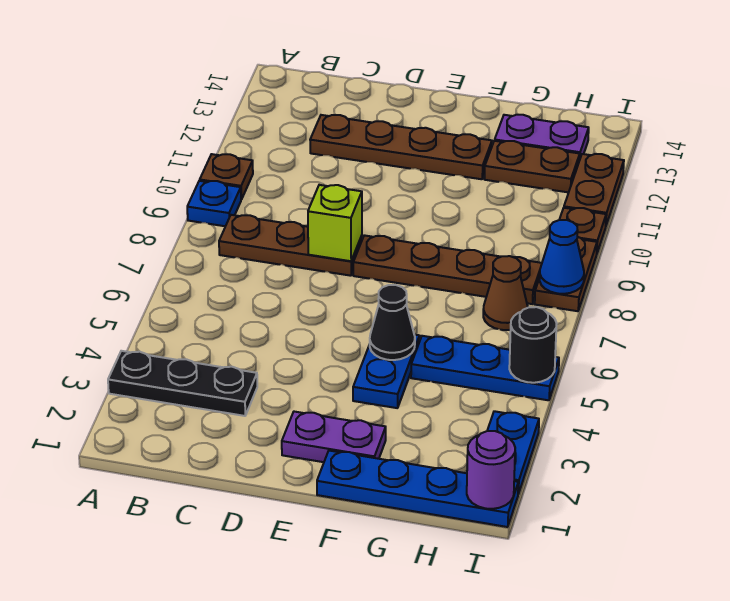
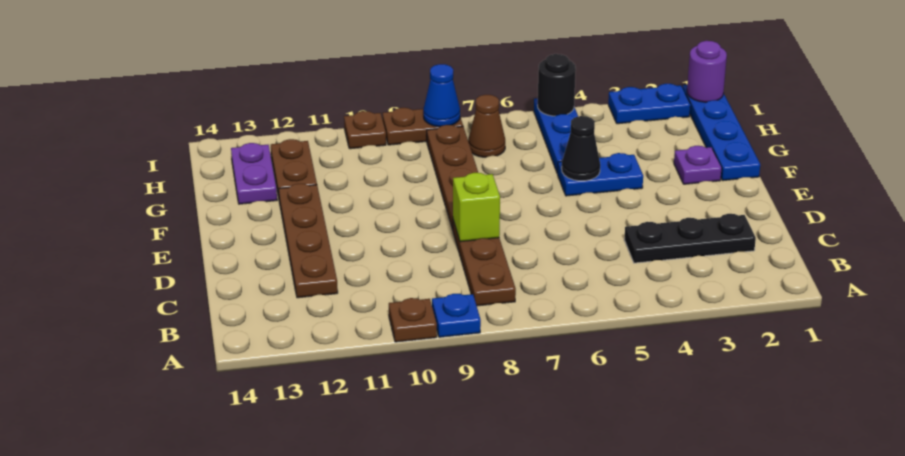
black plate A3:C3 level 1 -> black plate C2:C4 level 1
purple plate E2:F2 level 1 -> purple plate F2 level 1
brown plate I11:I12 level 1 -> none

